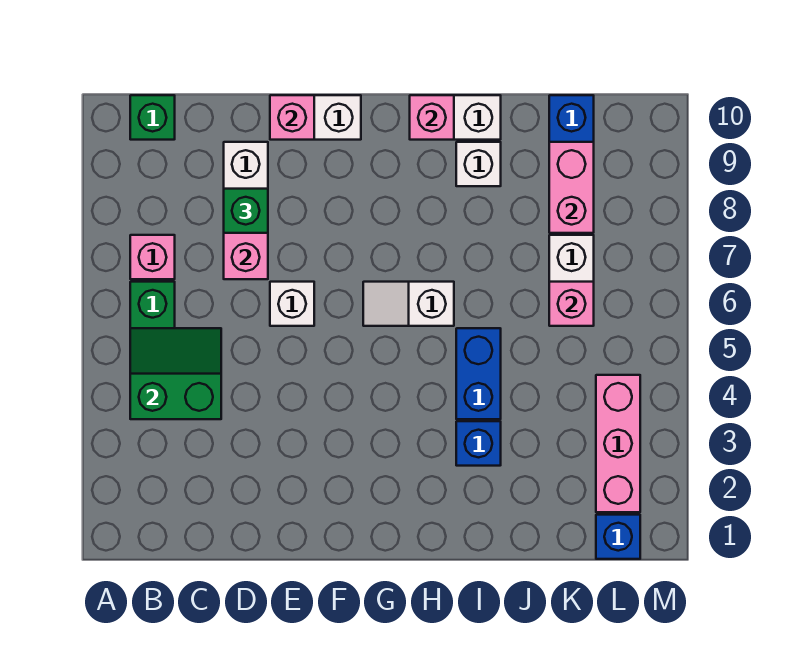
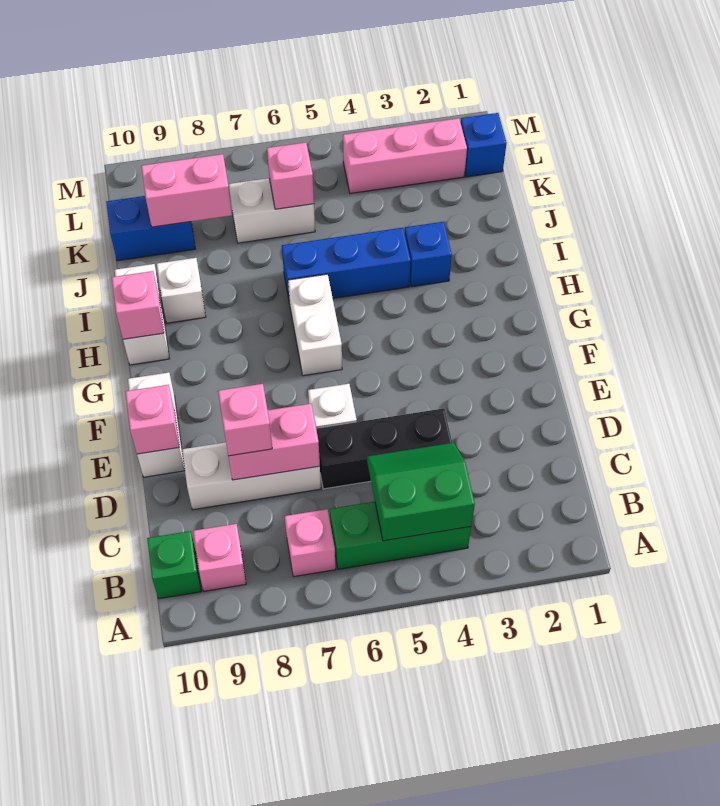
green slope B4:C5 level 2 top 4 -> green slope B4:C5 level 2 top B
none -> pink brick B9 level 1
none -> black brick D4:D6 level 1
green brick D8 level 3 -> pink brick D8 level 3
white slope G6:H6 level 1 top H -> white brick G6:H6 level 1
blue brick I4:I5 level 1 -> blue brick I4:I6 level 1

